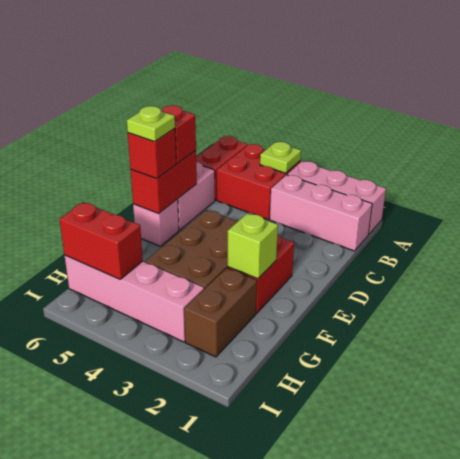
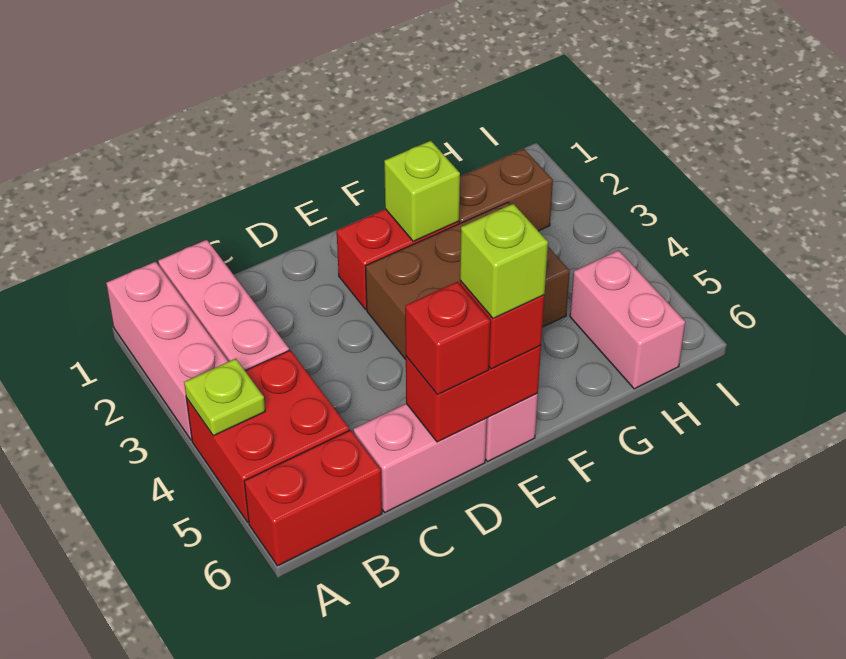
lime plate E6 level 4 -> lime brick E6 level 4
pink brick H3:H6 level 1 -> pink brick H5:H6 level 1
red brick H5:H6 level 2 -> none

